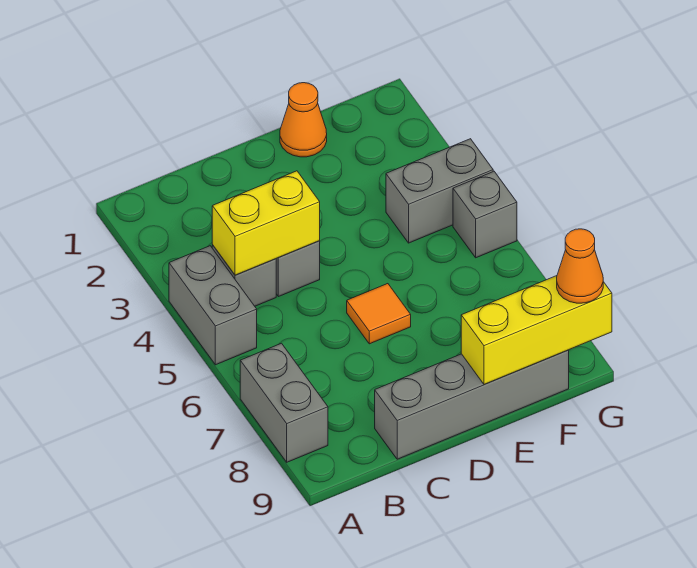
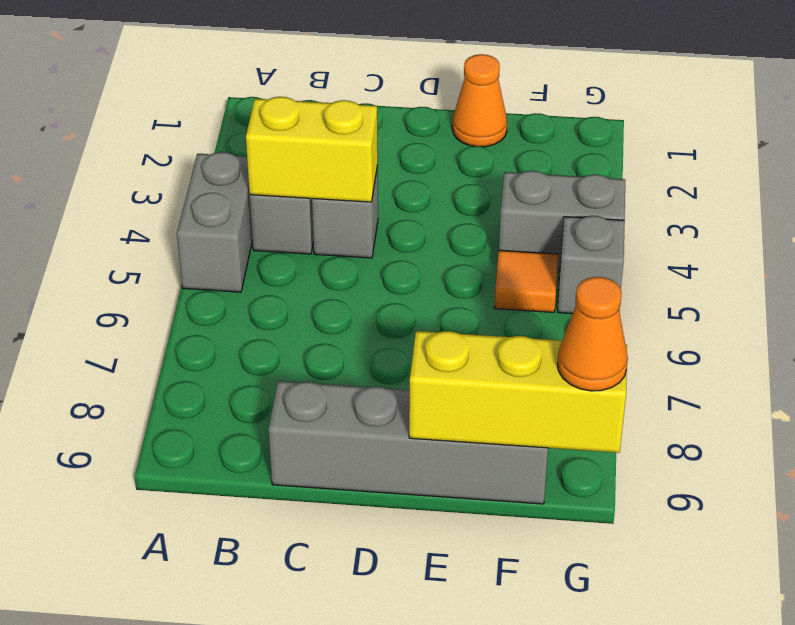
grey brick A7:A8 level 1 -> none
orange tile D6 level 1 -> orange tile F5 level 1

